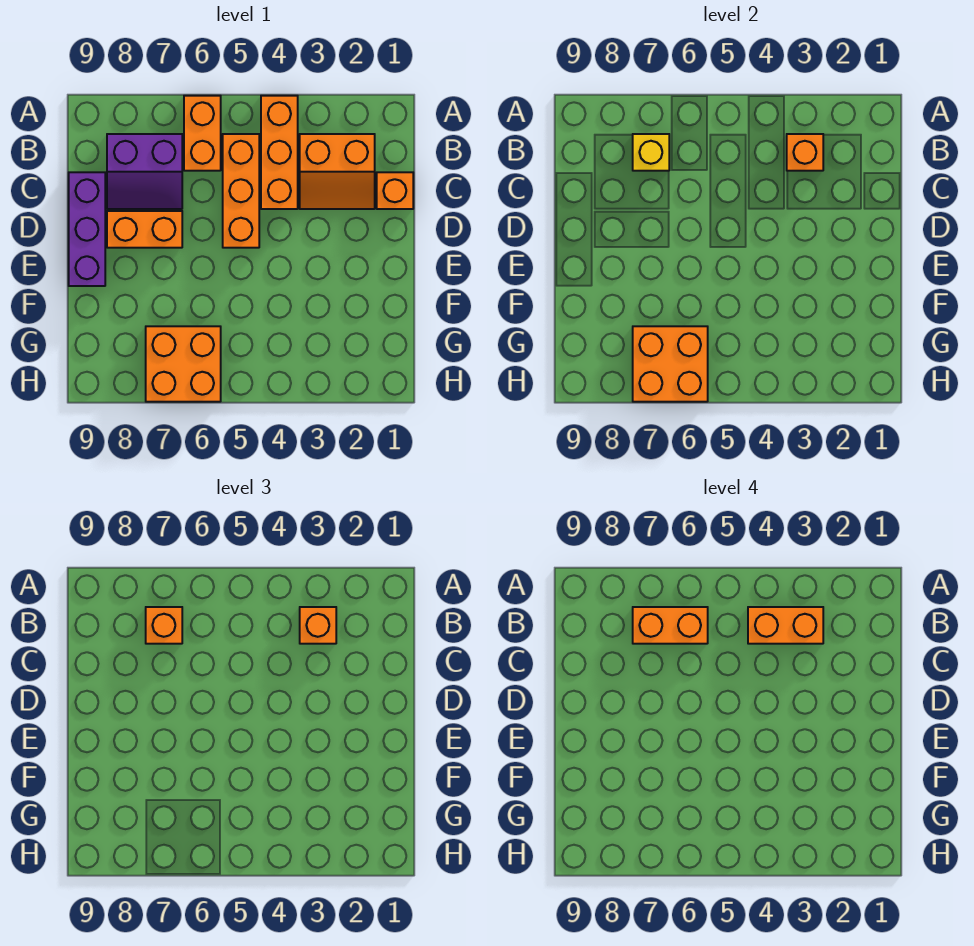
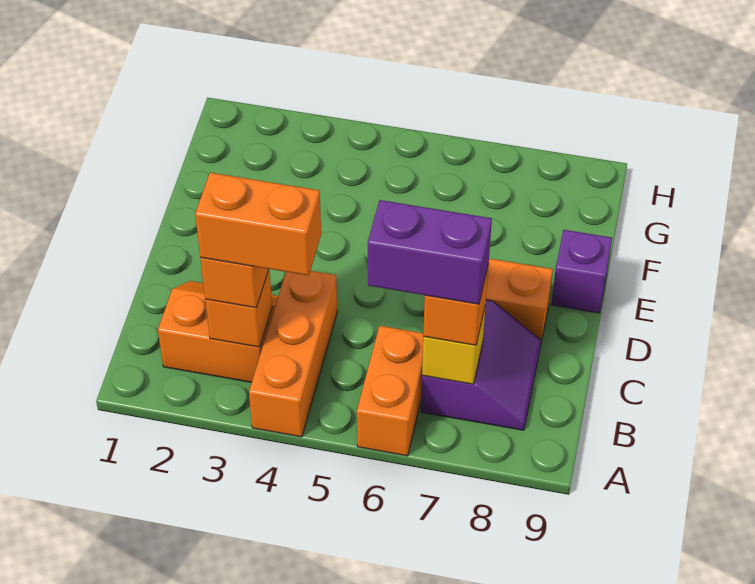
orange brick B5:D5 level 1 -> none
orange brick B6:B7 level 4 -> purple brick B6:B7 level 4
purple slope B7:C8 level 1 top B -> purple slope B7:C8 level 1 top 7
orange brick C1 level 1 -> none
purple brick C9:E9 level 1 -> purple brick E9 level 1
orange brick G6:H7 level 1 -> none
orange brick G6:H7 level 2 -> none

